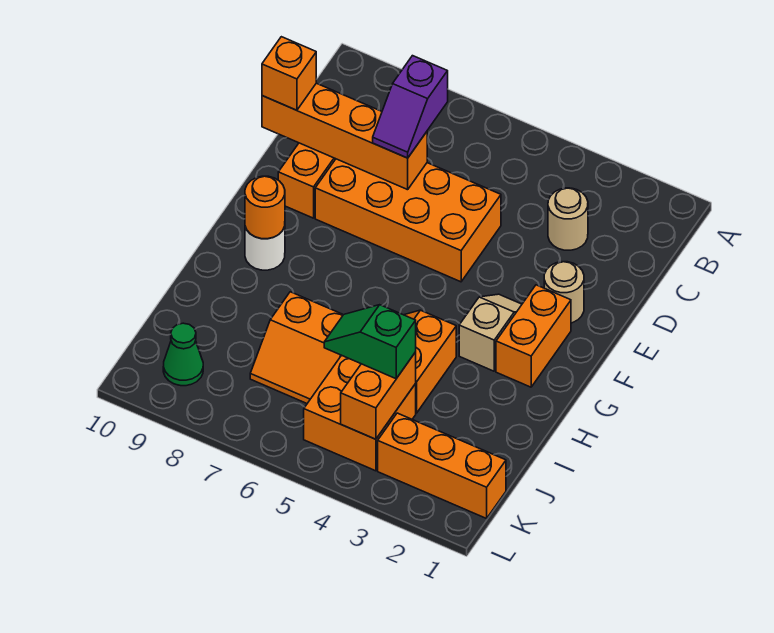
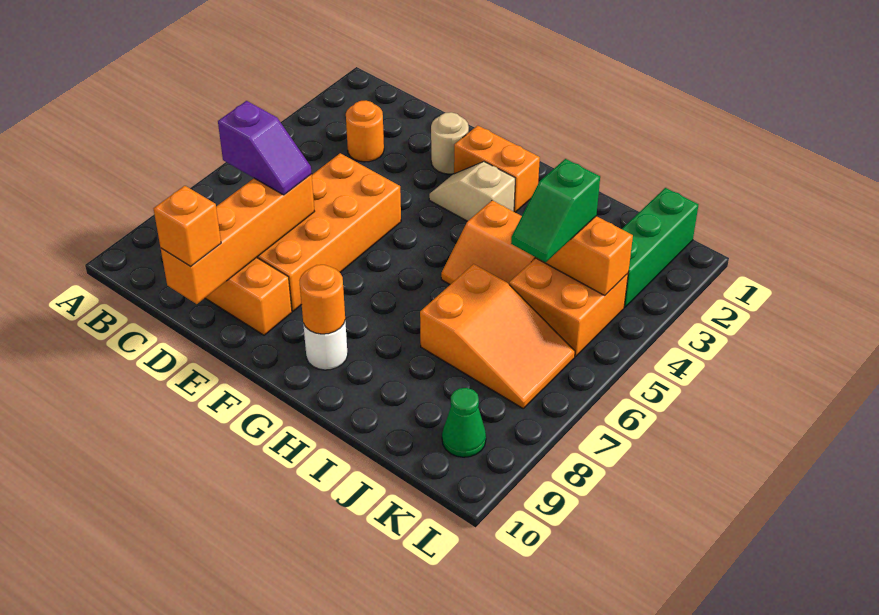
tan round brick C3 level 1 -> orange round brick C3 level 1
orange slope I6:J7 level 1 top I -> orange slope I6:K7 level 1 top I
orange brick K1:K3 level 1 -> green brick K1:K3 level 1

